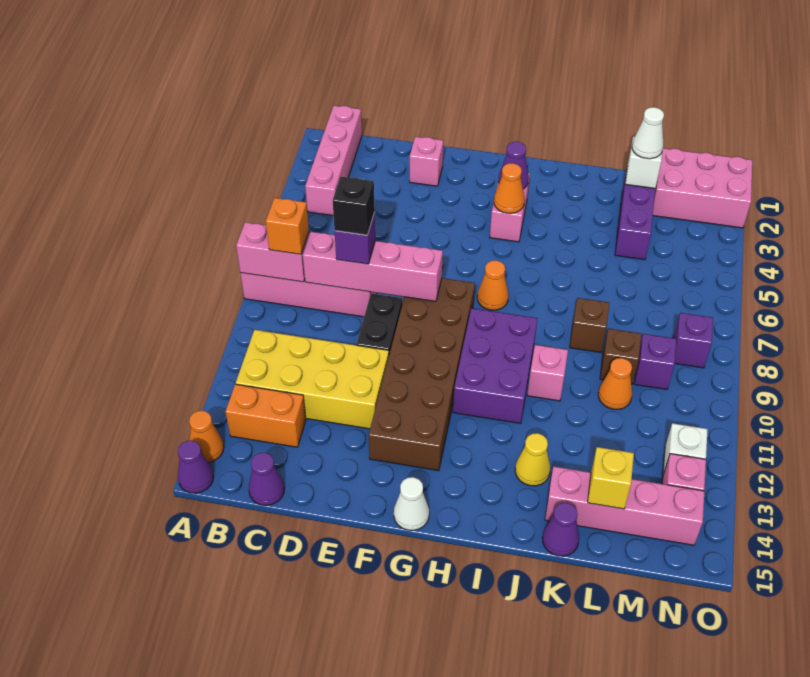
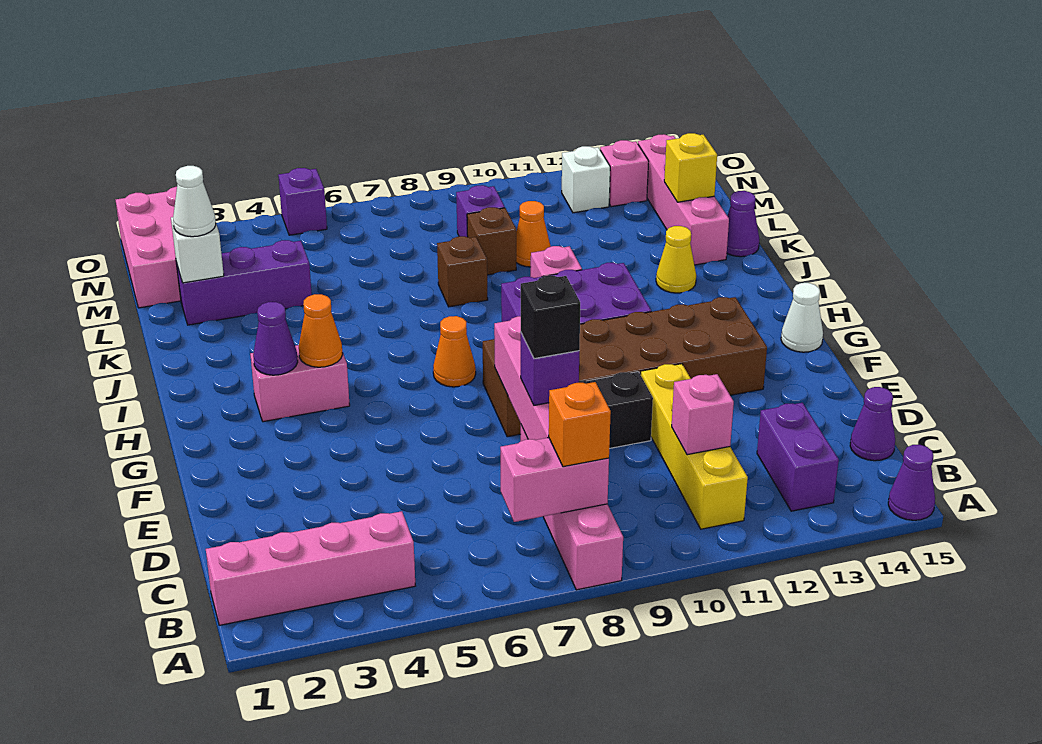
pink brick A8:B8 level 2 -> pink brick B7:B8 level 2
orange cone A14 level 1 -> none
yellow brick B11:E12 level 1 -> yellow brick B11:E11 level 1
orange brick B13:C13 level 1 -> purple brick B13:C13 level 1
pink brick E2 level 1 -> pink brick C11 level 2
purple brick N8 level 1 -> purple brick O5 level 1

